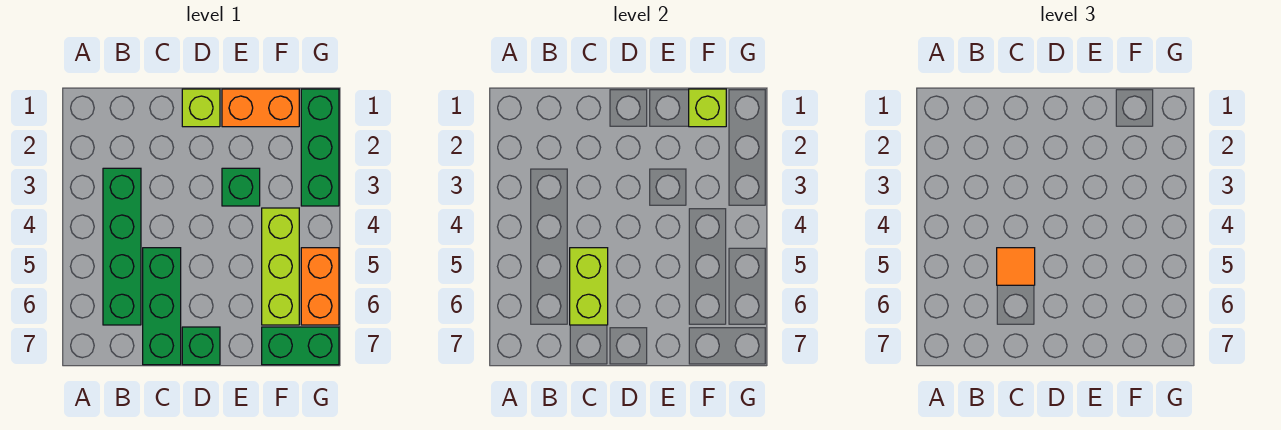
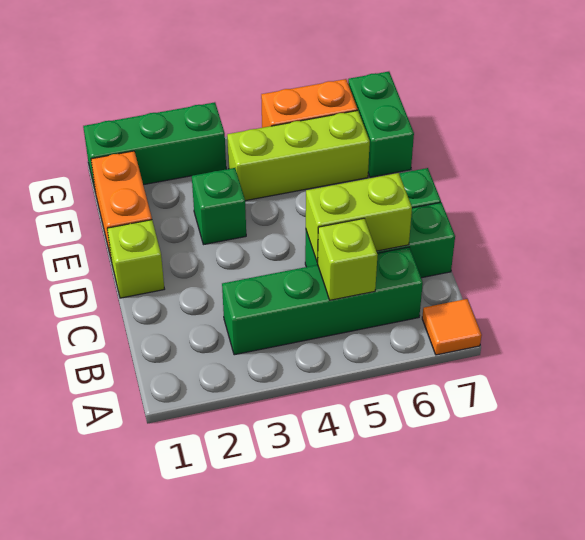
orange tile C5 level 3 -> orange tile A7 level 1
lime brick F1 level 2 -> lime brick B5 level 2

